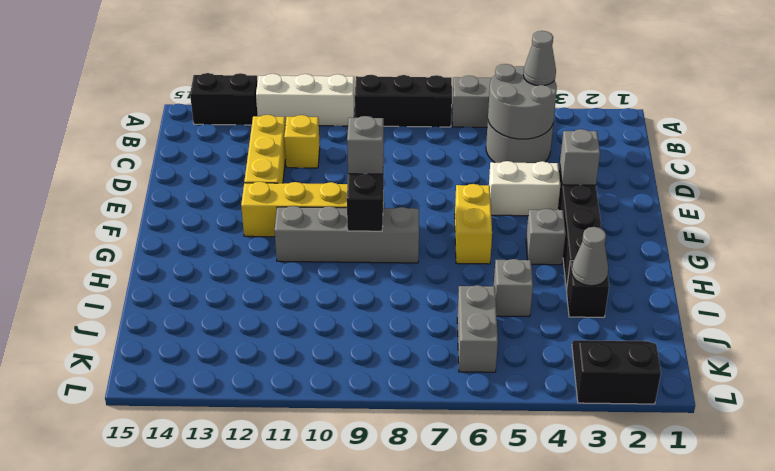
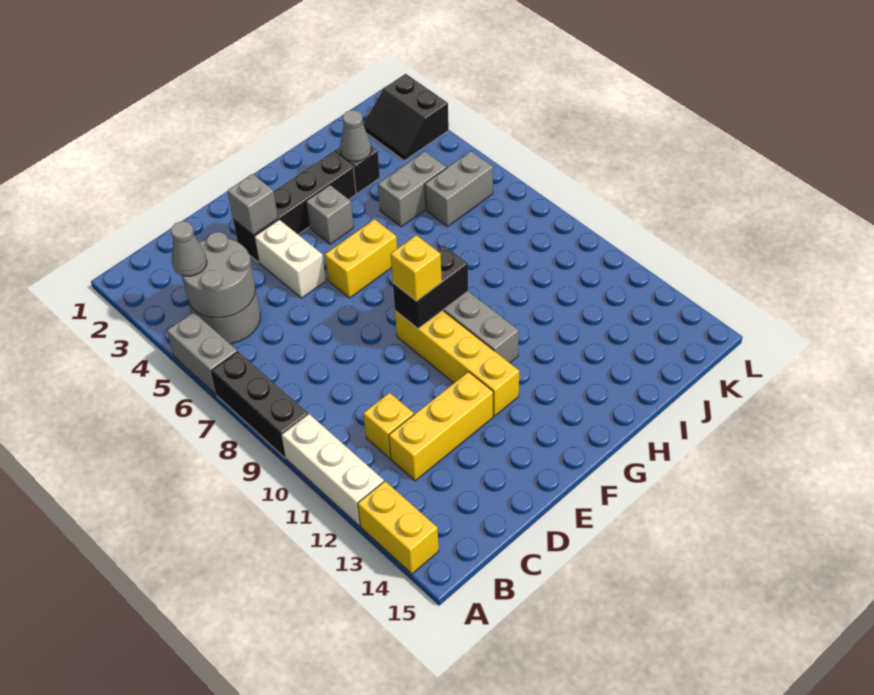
black brick A13:A14 level 1 -> yellow brick A13:A14 level 1
grey brick F9 level 3 -> yellow brick F9 level 3
grey brick I5 level 1 -> grey brick I5:J5 level 1

